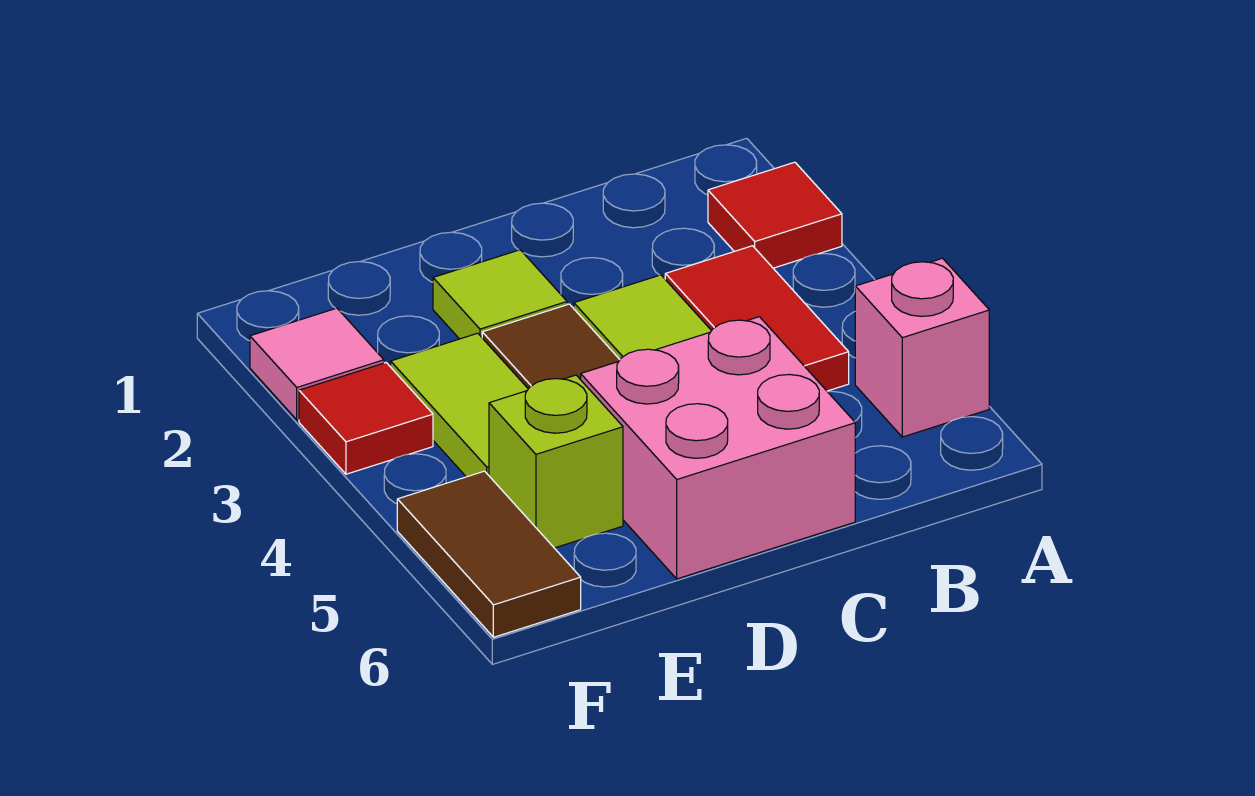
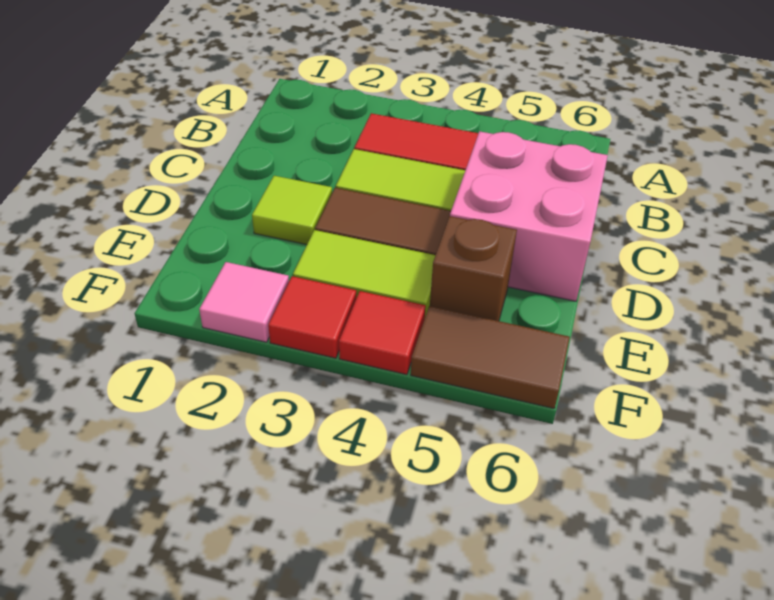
red tile A2 level 1 -> red tile F4 level 1
pink brick A5 level 1 -> none
lime brick E5 level 1 -> brown brick E5 level 1

